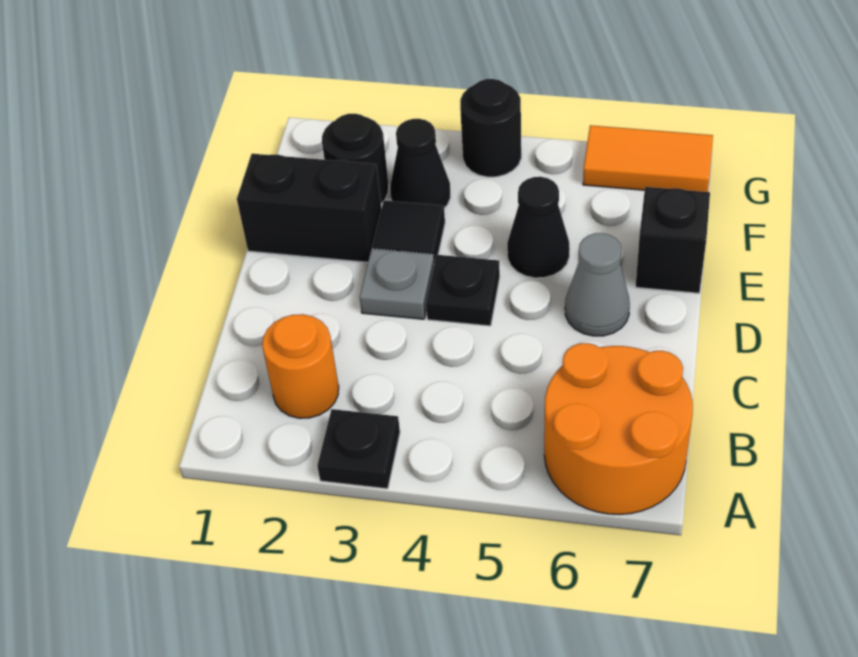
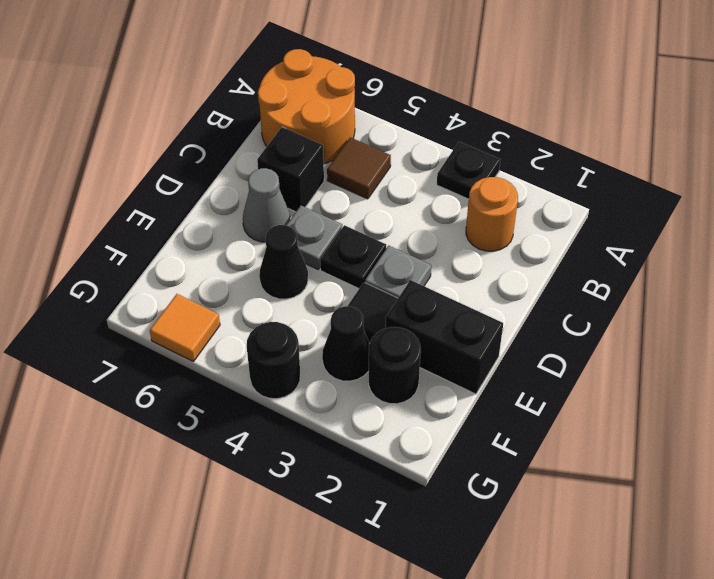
none -> brown tile B5 level 1
none -> grey plate D5 level 1
black brick E7 level 1 -> black brick C6 level 1
orange tile G6:G7 level 1 -> orange tile G6 level 1

